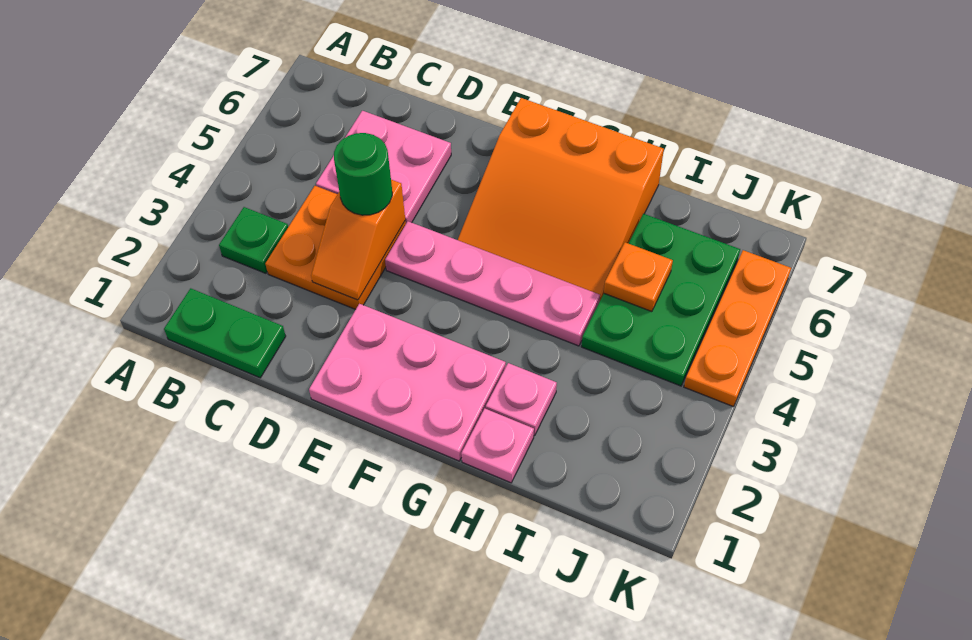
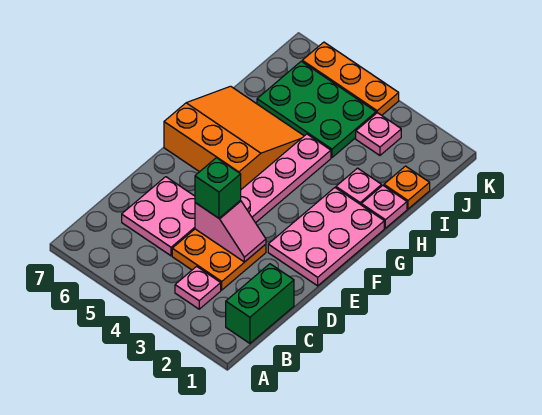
green plate B1:C1 level 1 -> green brick B1:C1 level 1
green plate B3 level 1 -> pink plate B3 level 1
orange slope D3:D4 level 2 top 4 -> pink slope D3:D4 level 2 top 4
green round brick D4 level 3 -> green brick D4 level 3
orange slope F5:H7 level 1 top 7 -> orange slope F5:H7 level 1 top F
orange plate I5 level 2 -> orange plate I1 level 1
none -> pink plate J3 level 1

